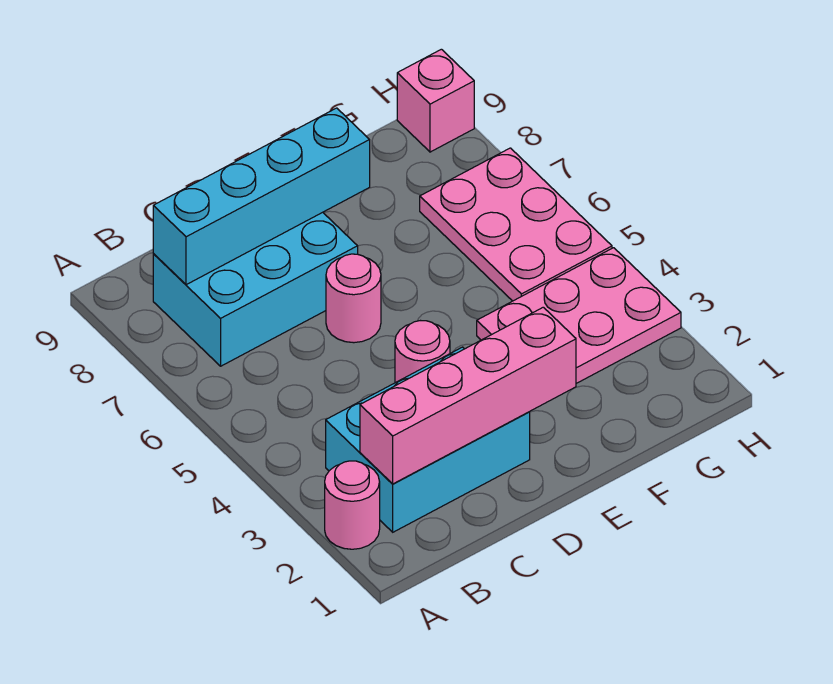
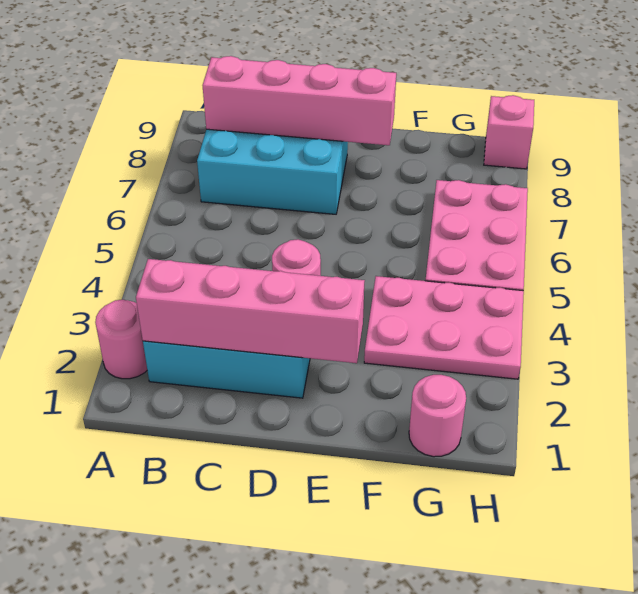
cyan brick B8:E8 level 2 -> pink brick B8:E8 level 2
pink round brick D6 level 1 -> pink round brick G1 level 1

